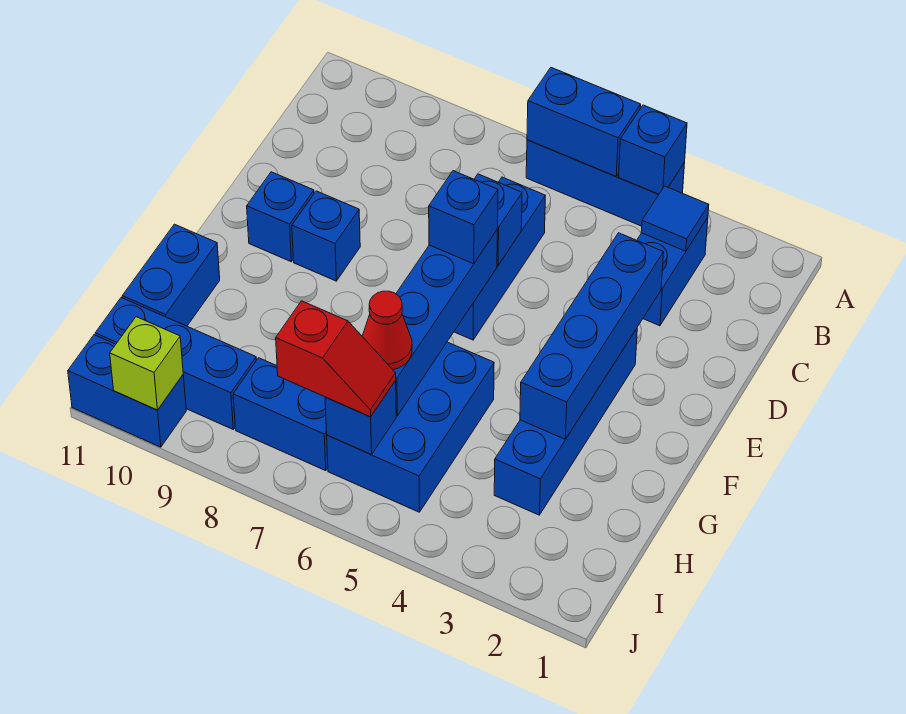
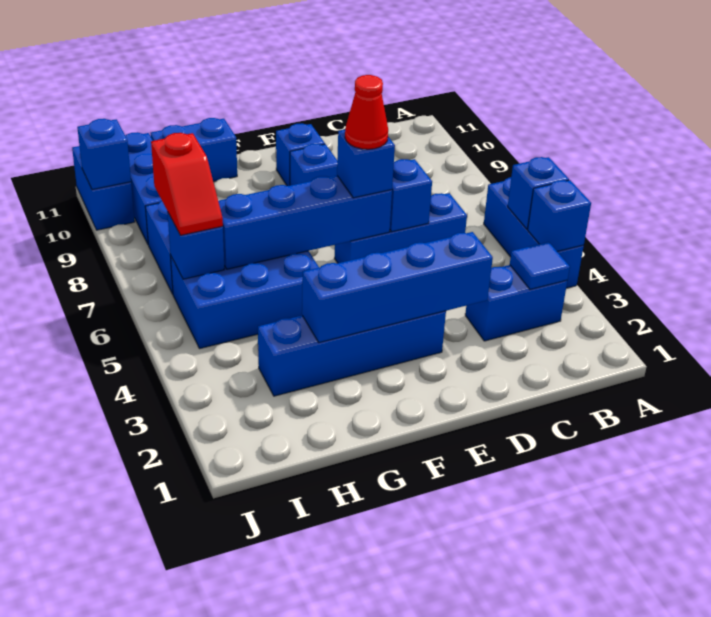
blue brick A5:A6 level 2 -> blue brick A5 level 2
red cone H6 level 3 -> red cone E6 level 4
lime brick J10 level 2 -> blue brick J10 level 2

